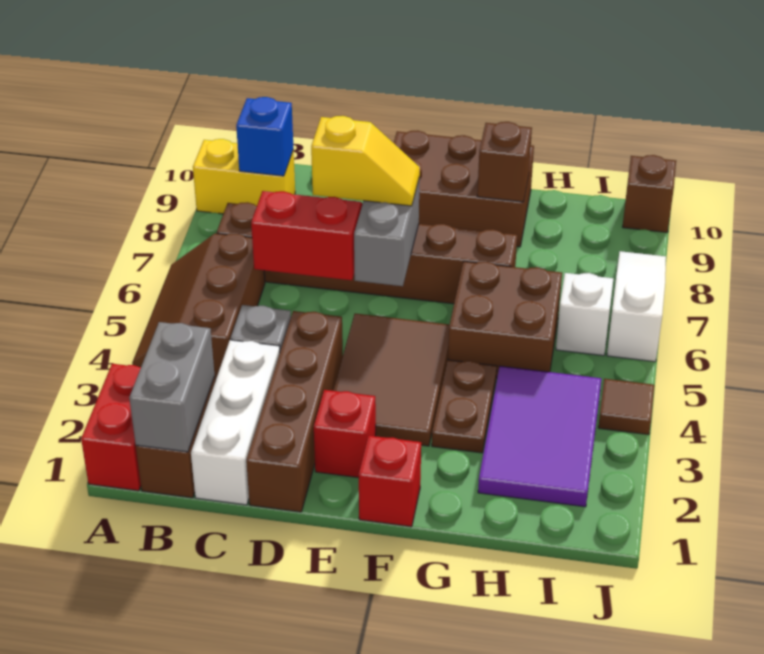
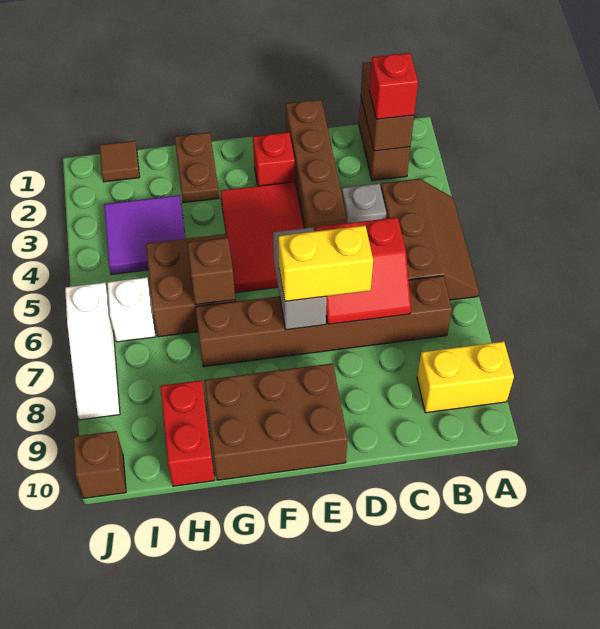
red brick A1:A2 level 1 -> red brick H9:H10 level 1
grey brick B1:B2 level 2 -> brown brick B1:B2 level 2
blue brick B9 level 2 -> none
white brick C1:C3 level 1 -> none
yellow slope D7:E7 level 3 top D -> yellow brick D7:E7 level 3
brown tile E3:F5 level 1 -> red tile E3:F5 level 1
red brick F1 level 1 -> red brick B2 level 3
brown plate G3:G4 level 1 -> brown plate G1:G2 level 1
brown brick G9 level 2 -> brown brick G6 level 2
purple tile H2:I4 level 1 -> purple tile H3:I4 level 1
brown tile J4 level 1 -> brown tile I1 level 1

